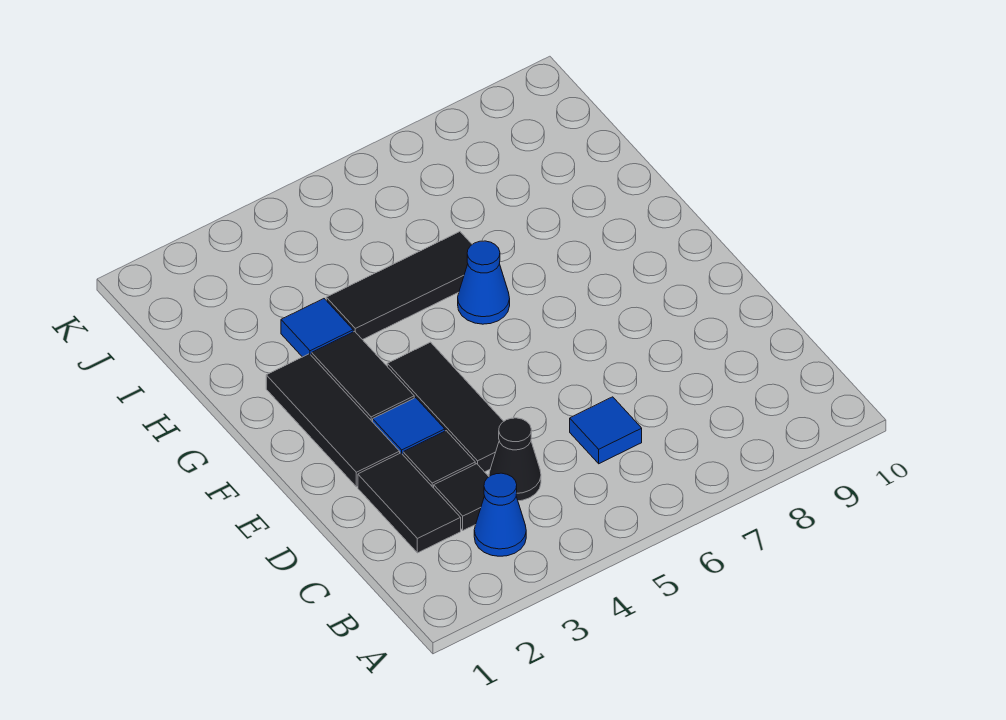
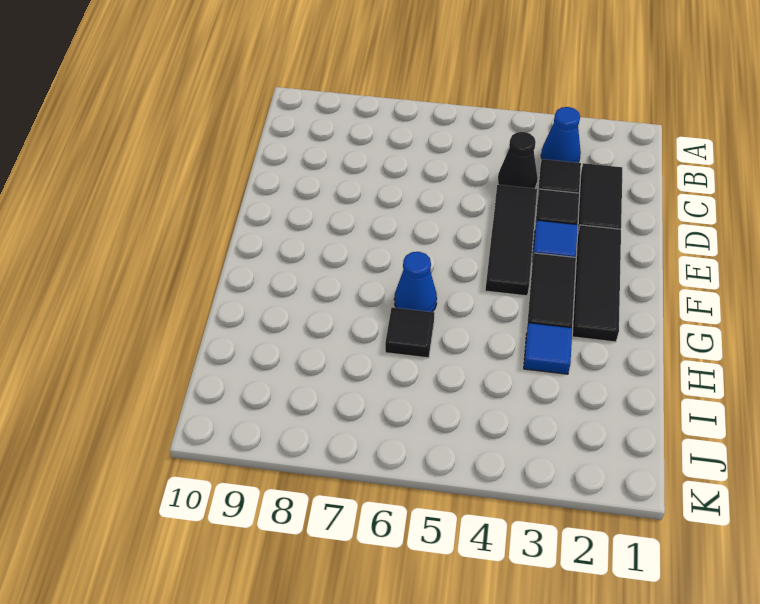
blue tile C6 level 1 -> none
black tile H4:H6 level 1 -> black tile H6 level 1

